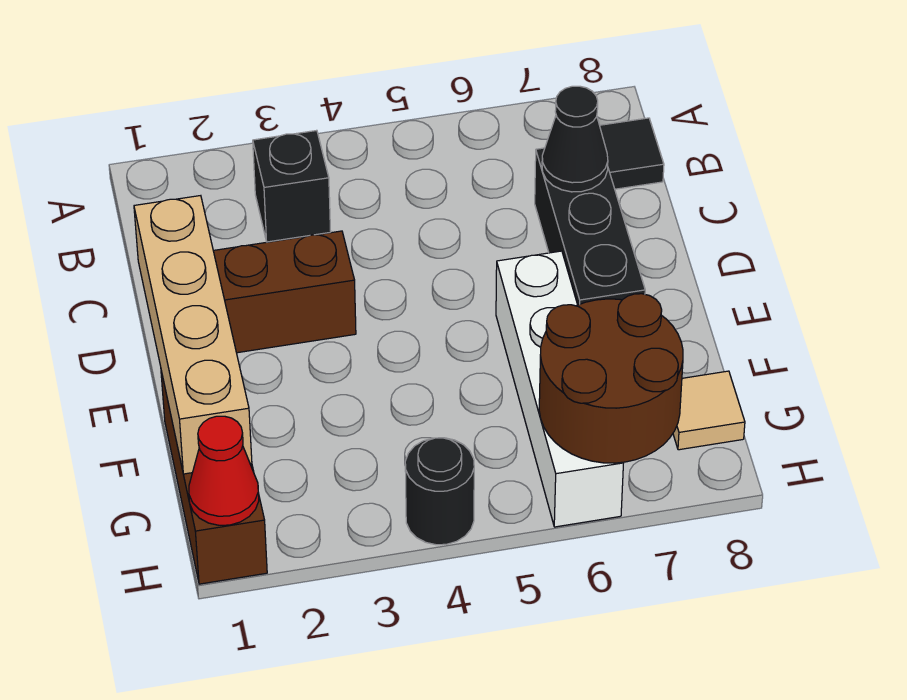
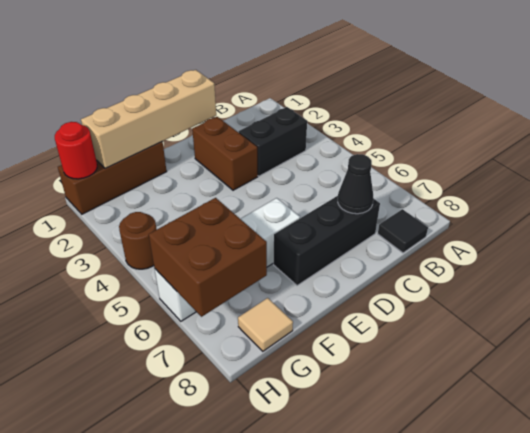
black brick B3 level 1 -> black brick B3:C3 level 1
brown round brick G6:H7 level 2 -> brown brick G6:H7 level 2
red cone H1 level 2 -> red round brick H1 level 2
black round brick H4 level 1 -> brown round brick H4 level 1

